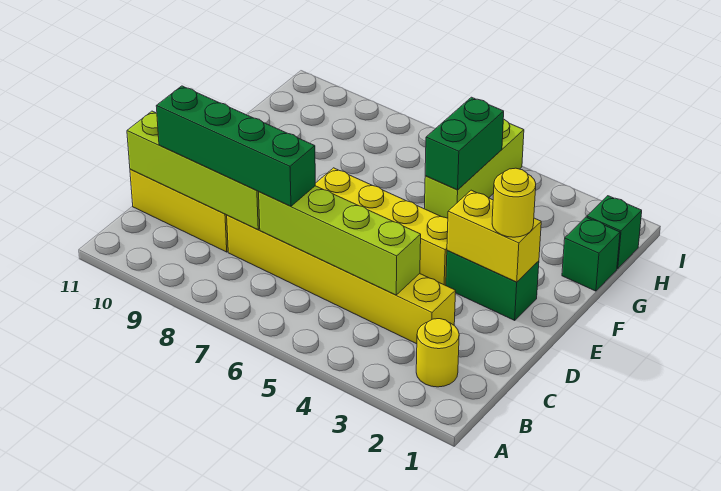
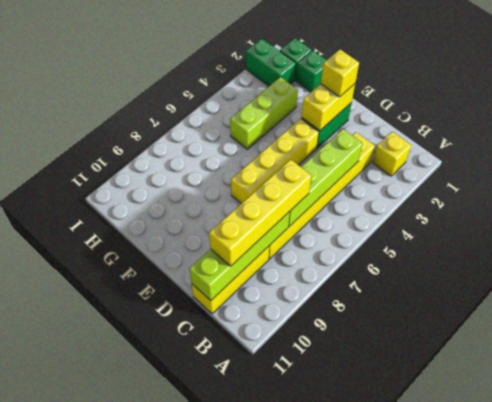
yellow round brick B2 level 1 -> yellow brick B2 level 1
green brick C7:C10 level 3 -> yellow brick C7:C10 level 3
yellow round brick E2 level 3 -> yellow brick E2 level 3
lime brick G5:I5 level 1 -> lime brick G3:G5 level 1
green brick G5:H5 level 2 -> green brick H2:I2 level 1

